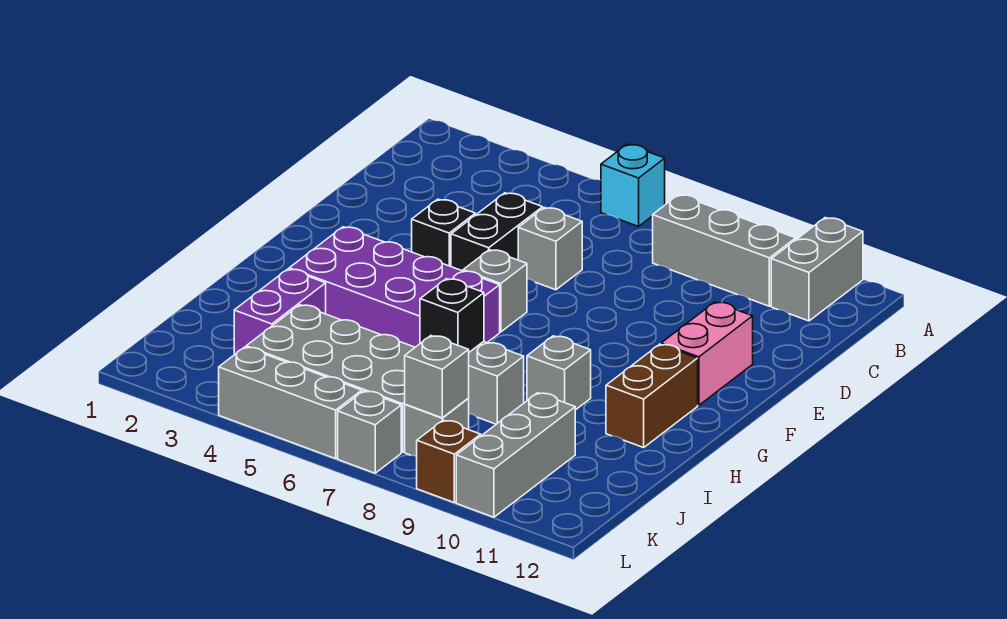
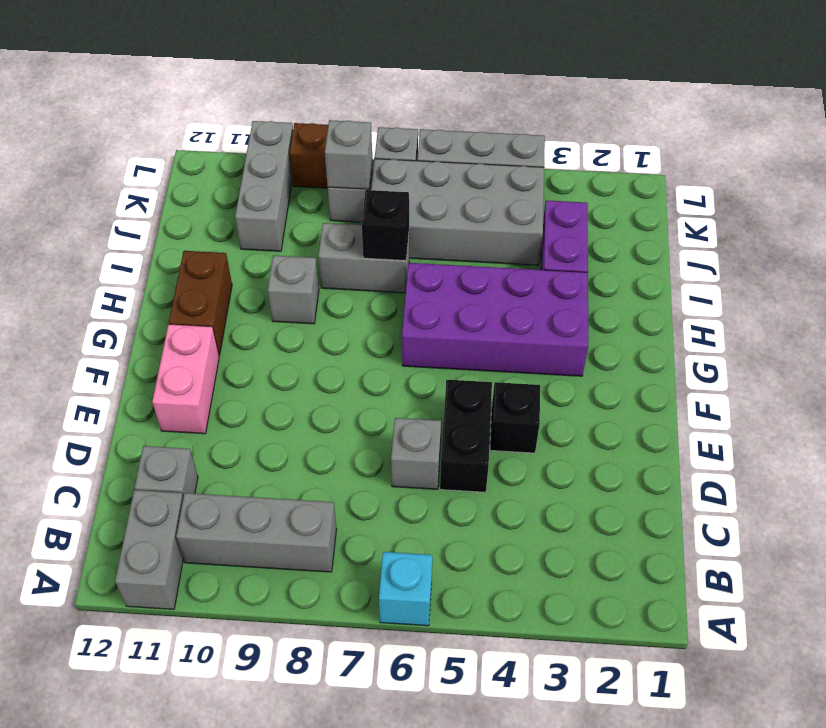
grey brick F6 level 1 -> grey brick C11 level 1

